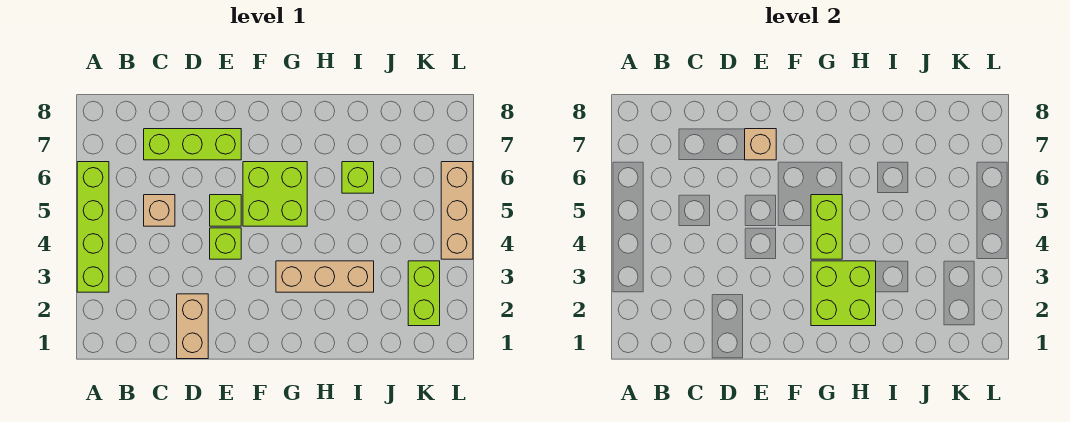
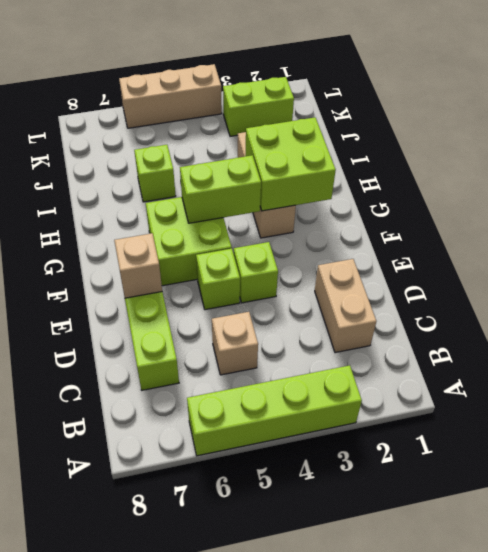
tan brick D1:D2 level 1 -> tan brick C2:D2 level 1

